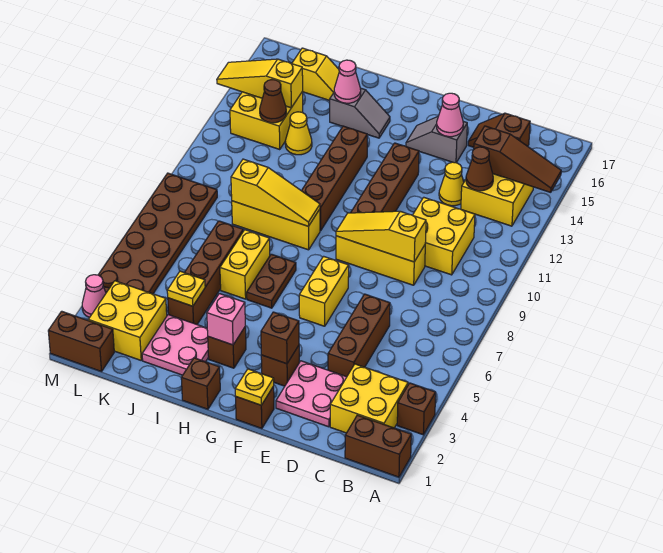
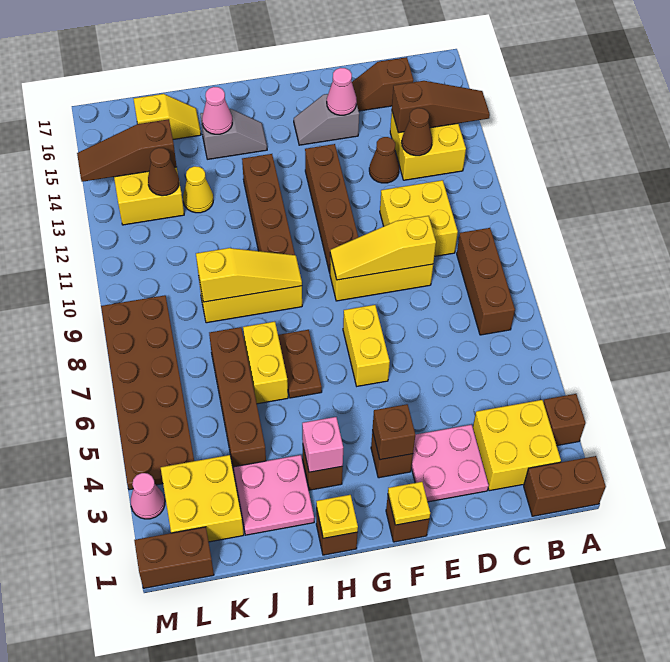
brown brick D4:D6 level 1 -> brown brick B7:B9 level 1
yellow cone D13 level 1 -> brown cone D13 level 1
yellow plate J4 level 2 -> yellow plate H1 level 2
yellow slope K14:M14 level 2 top K -> brown slope K14:M14 level 2 top K

